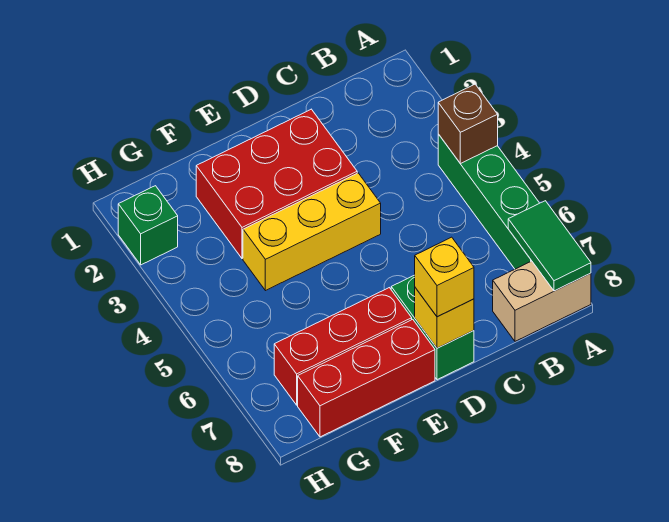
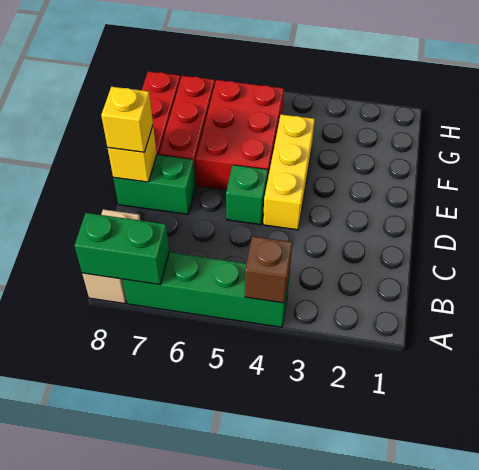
green tile A7:A8 level 2 -> green brick A7:A8 level 2
red brick D2:F3 level 1 -> red brick E5:G6 level 1
green brick H2 level 1 -> green brick D5 level 1

